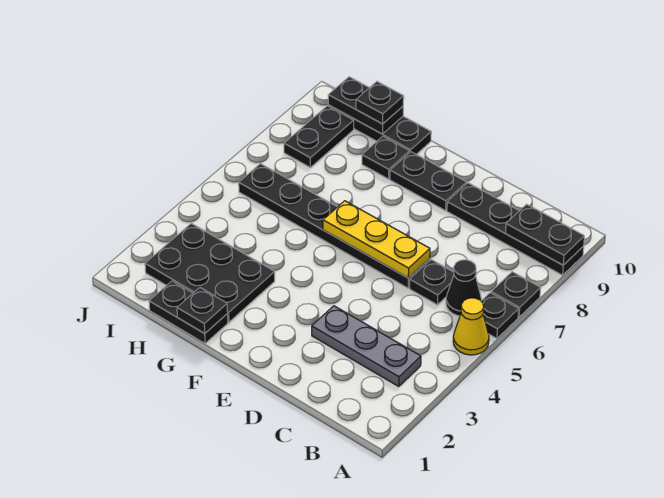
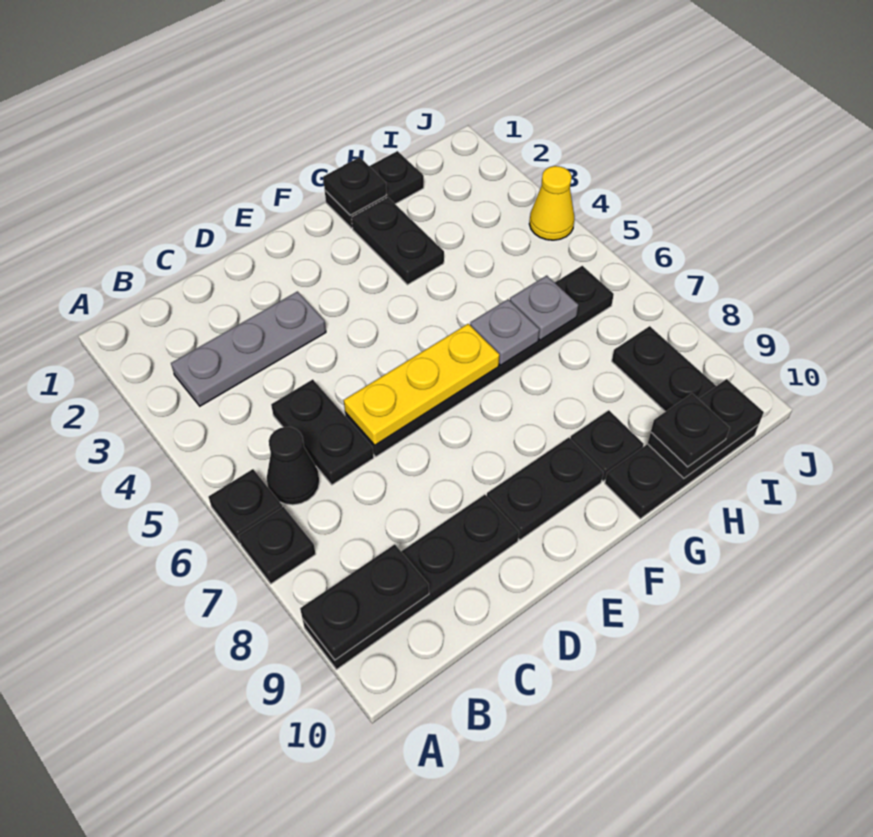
yellow cone A5 level 1 -> yellow cone J4 level 1
black plate C6 level 1 -> black plate C5:C6 level 1
black plate G2:I3 level 1 -> black plate G2:G3 level 1
none -> grey plate G6 level 2
none -> grey plate H6 level 2

